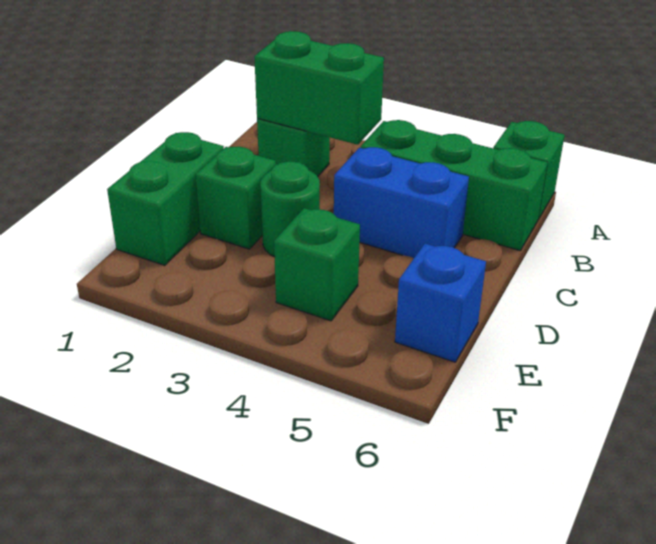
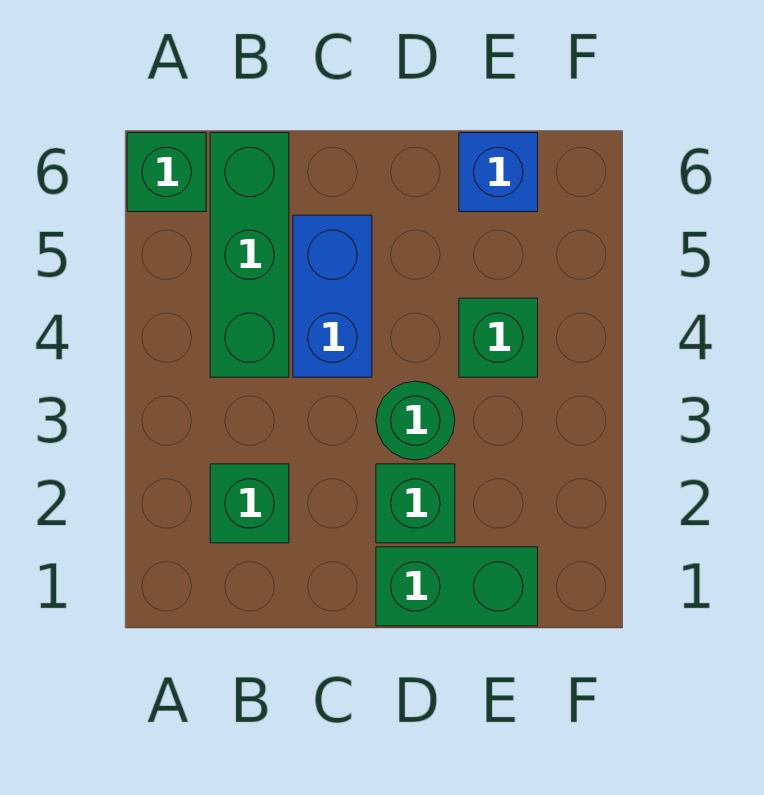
green brick B2:B3 level 2 -> none

